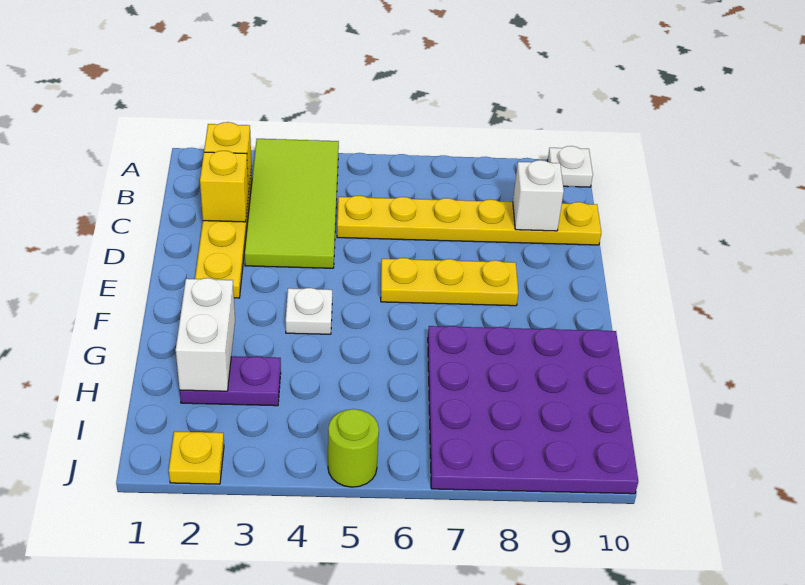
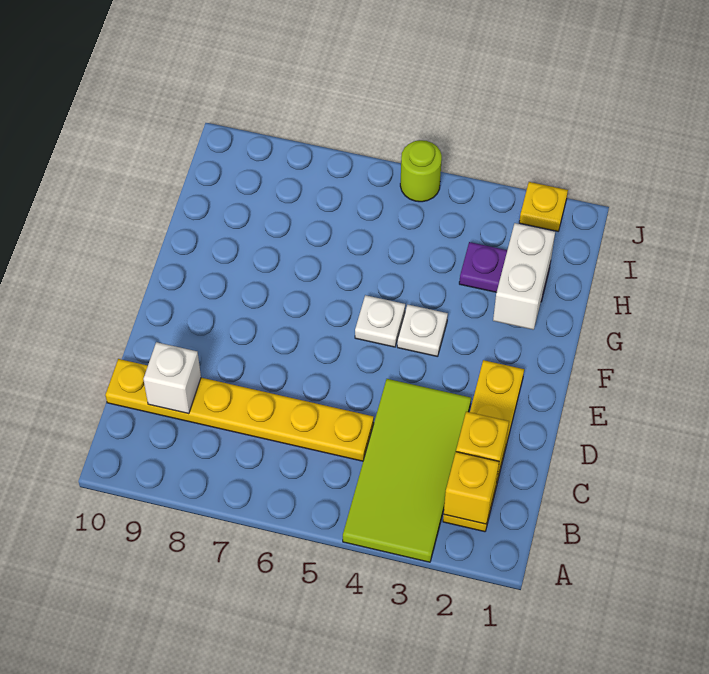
white plate A10 level 1 -> white plate F5 level 1
yellow plate E6:E8 level 1 -> none
purple plate G7:J10 level 1 -> none

